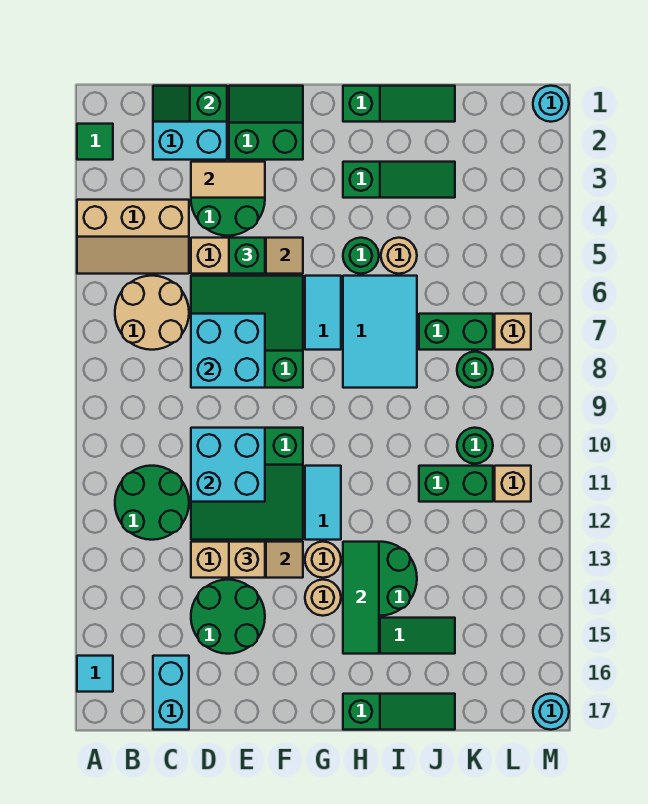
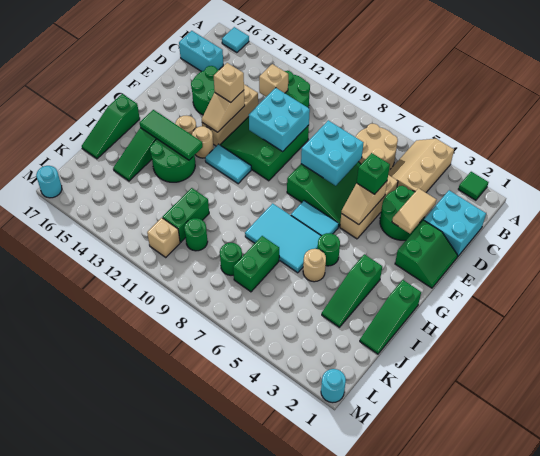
green slope C1:D1 level 2 top D -> none
tan brick L7 level 1 -> tan brick C12 level 2

